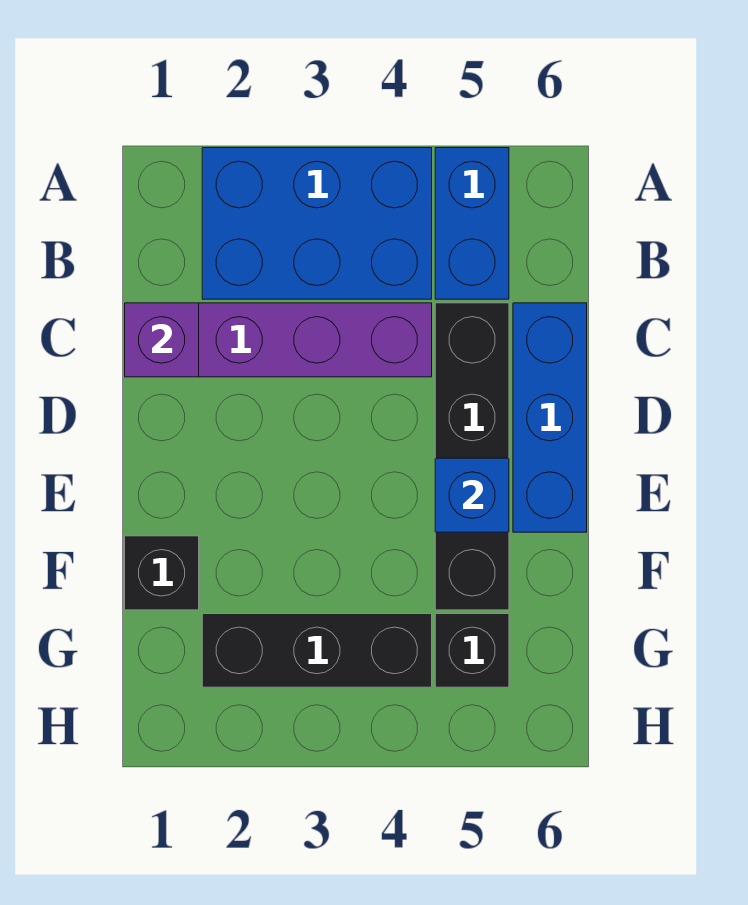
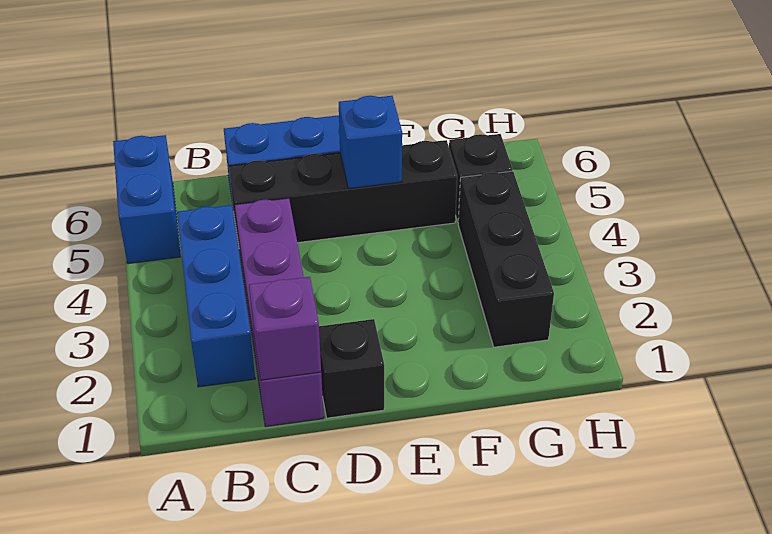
blue brick A2:B4 level 1 -> blue brick B2:B4 level 1
blue brick A5:B5 level 1 -> blue brick A5:A6 level 1
black brick F1 level 1 -> black brick D1 level 1

